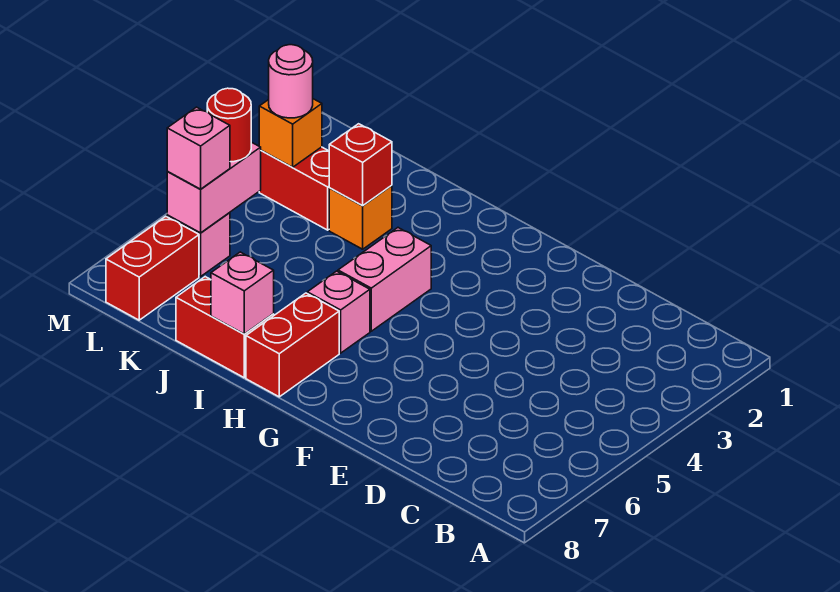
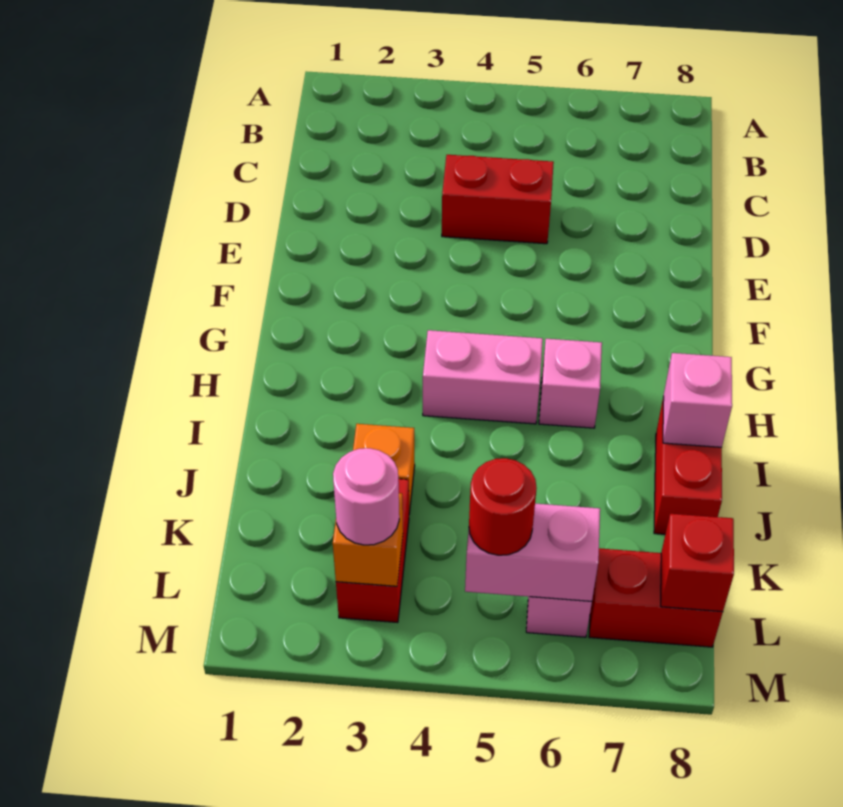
red brick H7:H8 level 1 -> red brick D4:D5 level 1
red brick J3 level 2 -> red brick L8 level 2
pink brick L6 level 3 -> none

